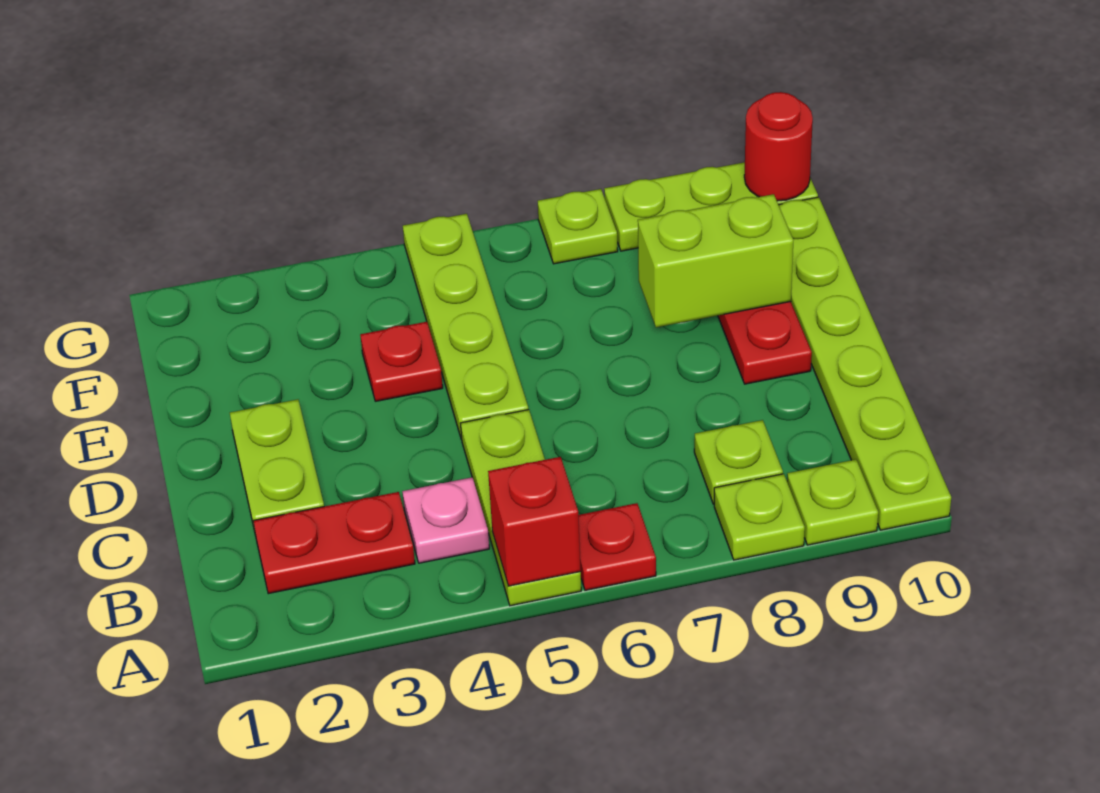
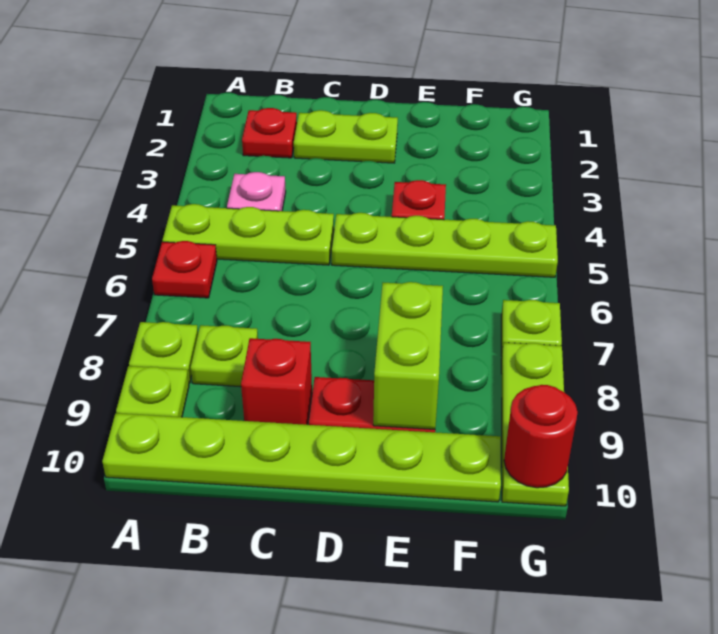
red brick A5 level 2 -> red brick C9 level 1
red plate B2:B3 level 1 -> red plate B2 level 1

